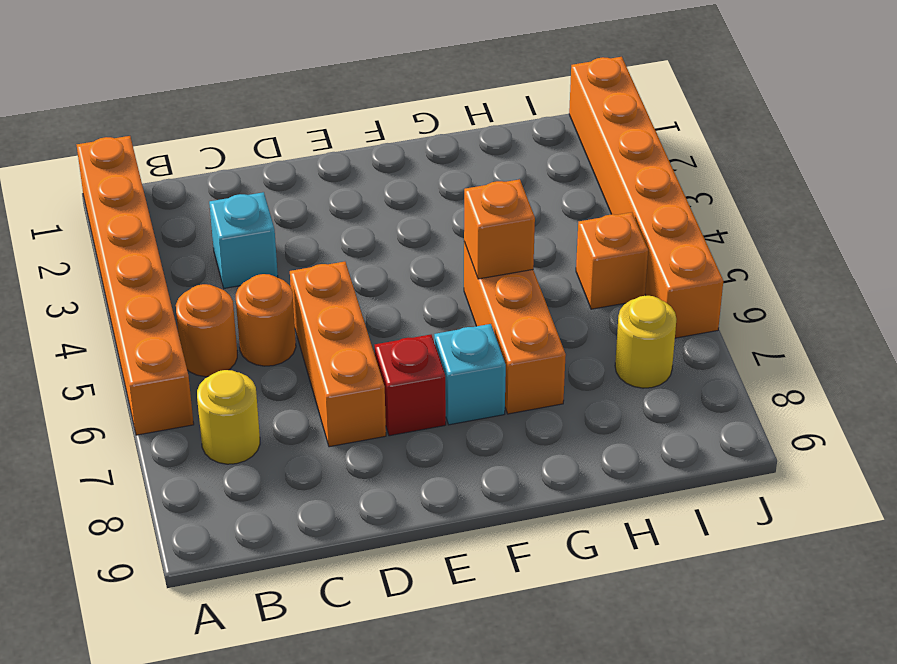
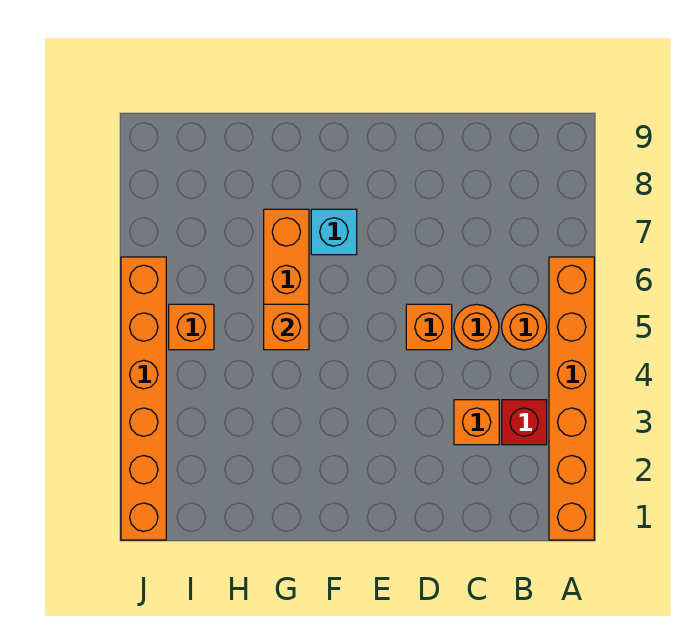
yellow round brick B7 level 1 -> none
cyan brick C3 level 1 -> orange brick C3 level 1
orange brick D5:D7 level 1 -> orange brick D5 level 1
red brick E7 level 1 -> red brick B3 level 1
yellow round brick I7 level 1 -> none

